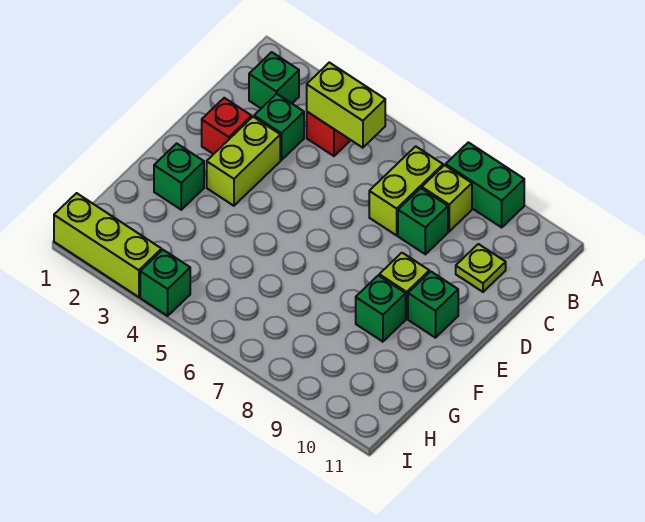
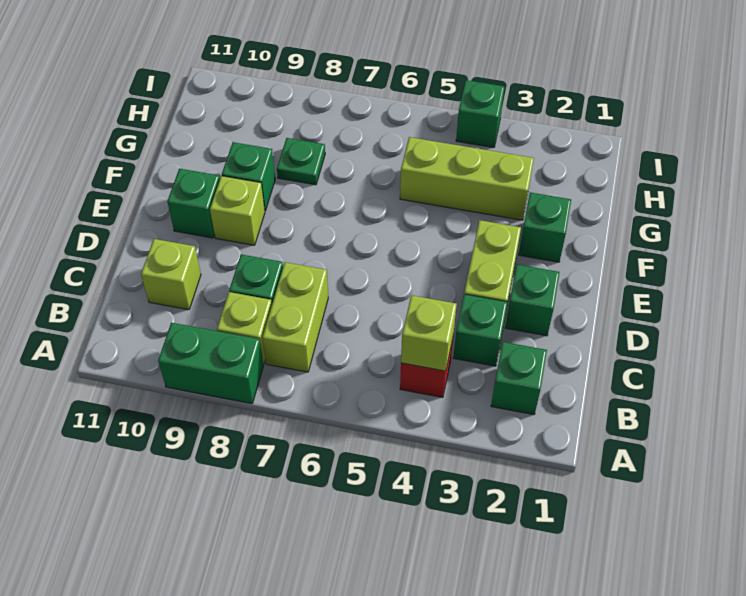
lime brick B4:B5 level 2 -> lime brick B4 level 2
lime plate C10 level 1 -> lime brick C10 level 1
red brick D2 level 1 -> green brick D2 level 1
none -> green plate G8 level 1
lime brick I1:I3 level 1 -> lime brick G3:G5 level 1

